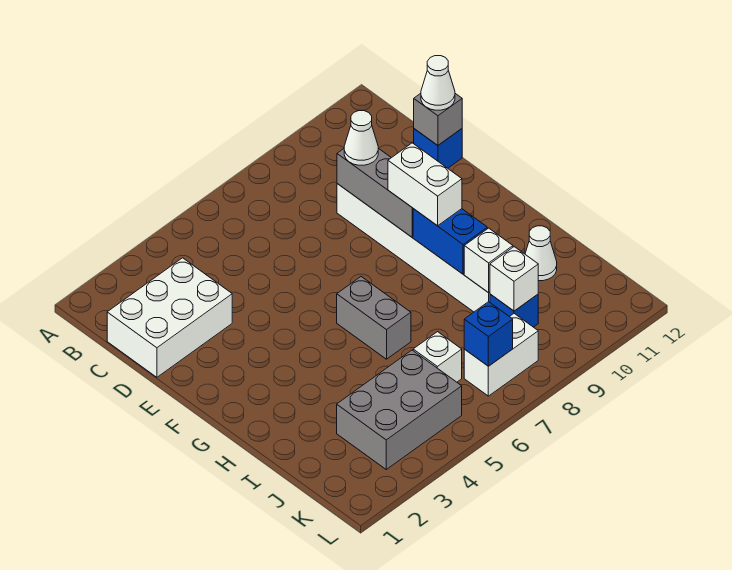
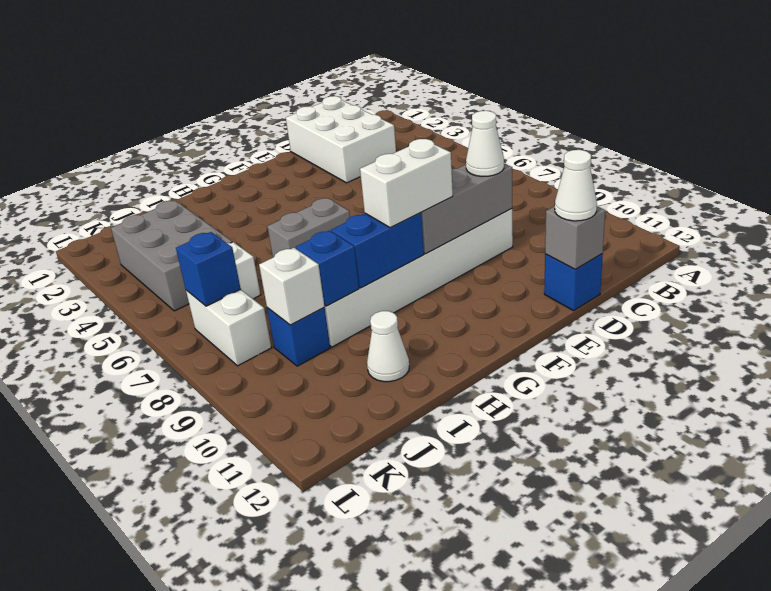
white brick I9 level 2 -> blue brick I9 level 2

